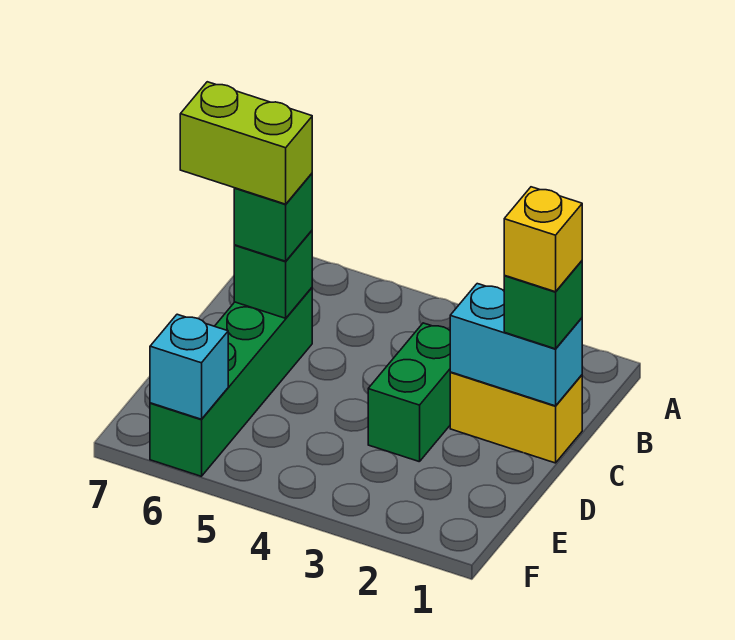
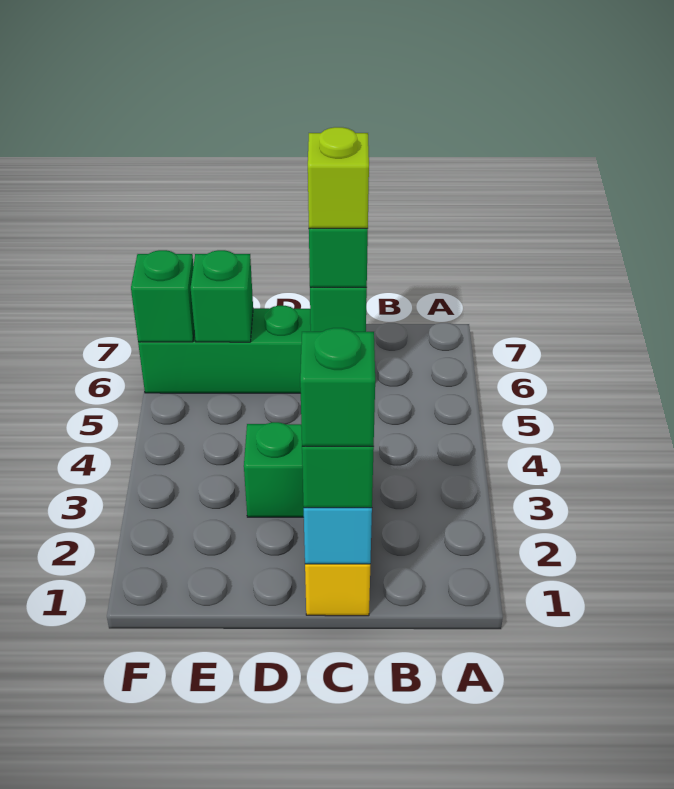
yellow brick C1 level 4 -> green brick C1 level 4
lime brick C6:C7 level 4 -> lime brick C6 level 4
none -> green brick E6 level 2
cyan brick F6 level 2 -> green brick F6 level 2

